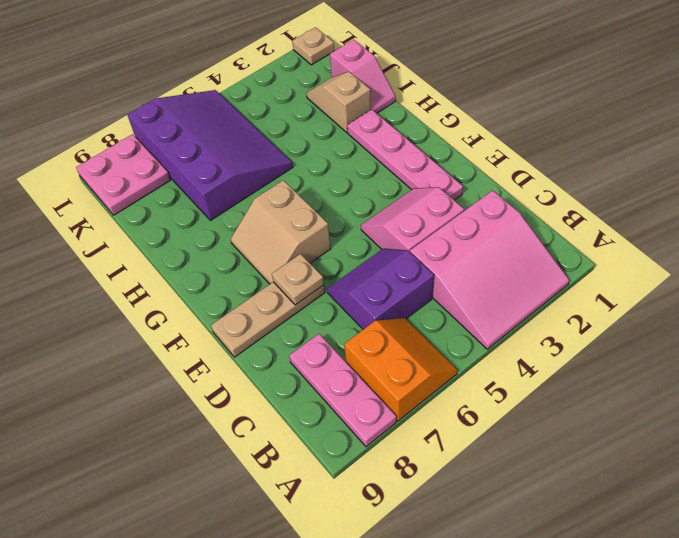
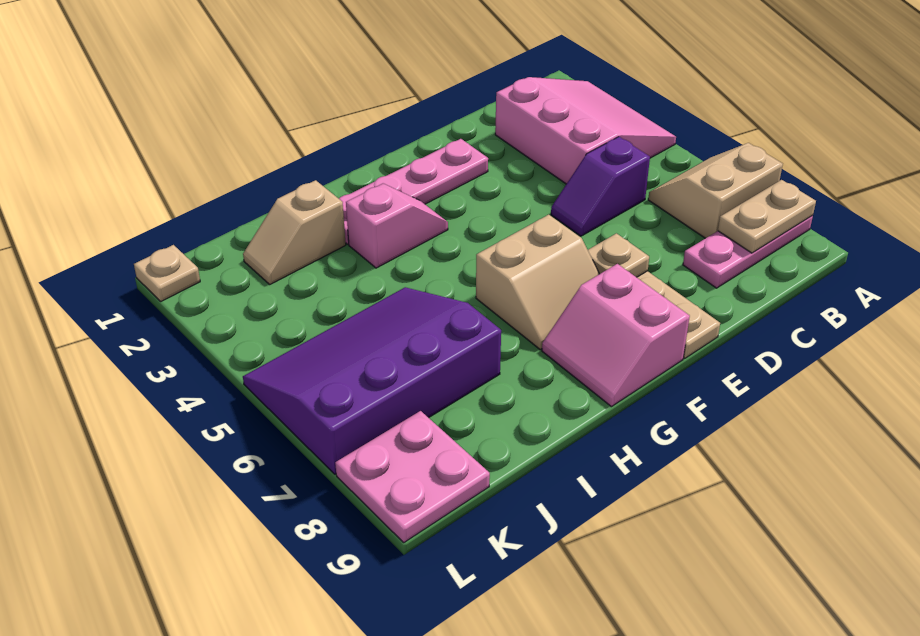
orange slope A6:B7 level 1 top 7 -> tan slope A6:B7 level 1 top 7
none -> tan plate A8:B8 level 2
purple slope C5:D6 level 1 top C -> purple slope C5:D5 level 1 top C
pink slope D3:E4 level 1 top D -> pink slope F8:G9 level 1 top F
pink slope I1:J1 level 1 top J -> pink slope G3:H3 level 1 top H

